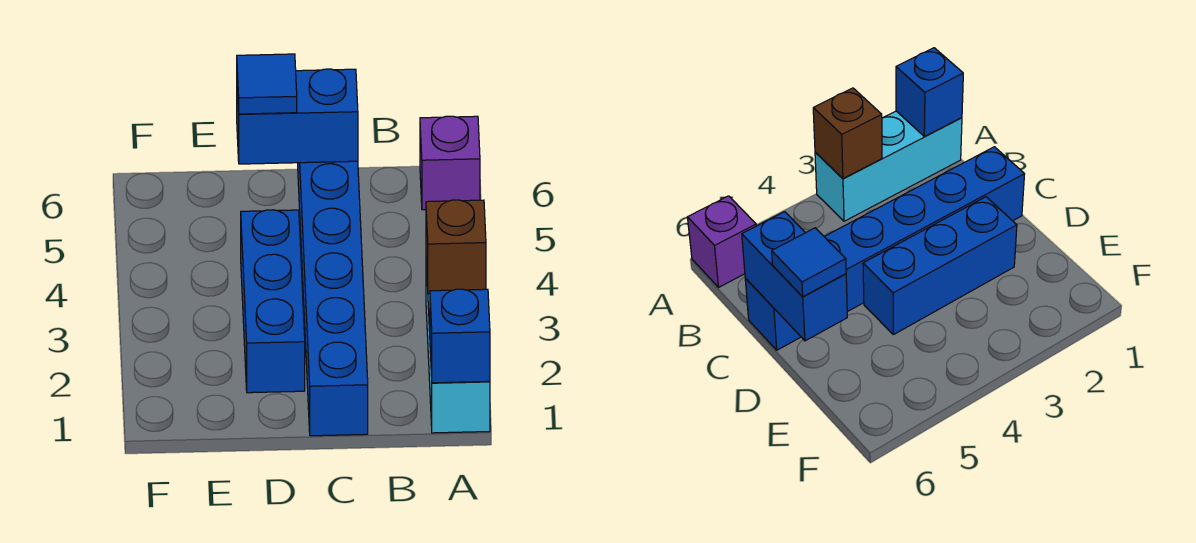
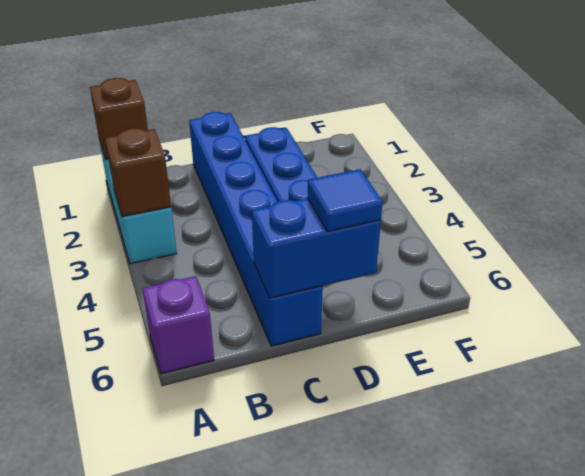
blue brick A1 level 2 -> brown brick A1 level 2

